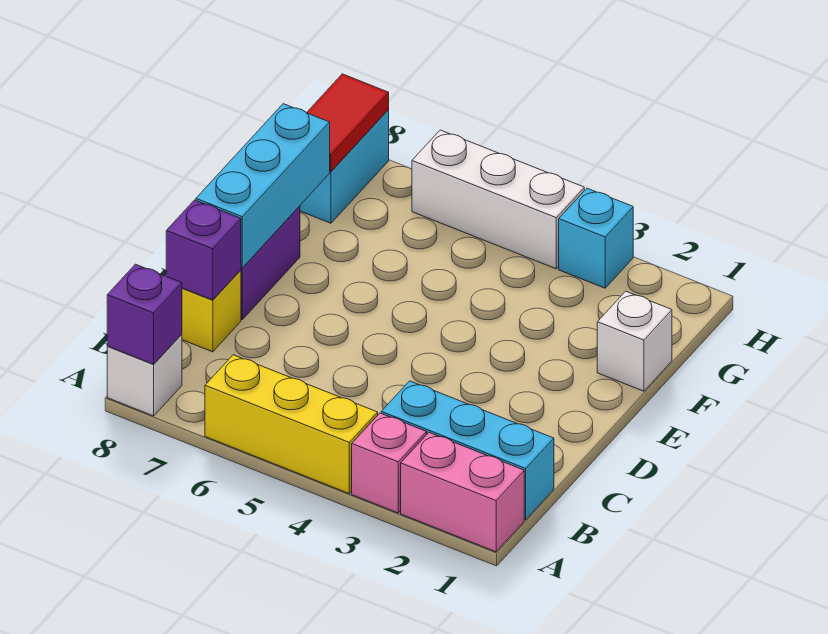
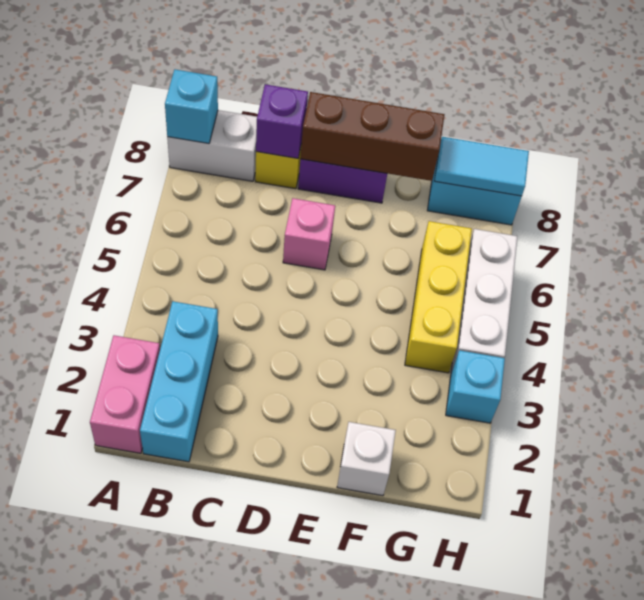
pink brick A3 level 1 -> pink brick D6 level 1
yellow brick A4:A6 level 1 -> yellow brick G4:G6 level 1
white brick A8 level 1 -> white brick A8:B8 level 1
purple brick A8 level 2 -> cyan brick A8 level 2
cyan brick D8:F8 level 2 -> brown brick D8:F8 level 2
red tile G8:H8 level 2 -> cyan tile G8:H8 level 2

